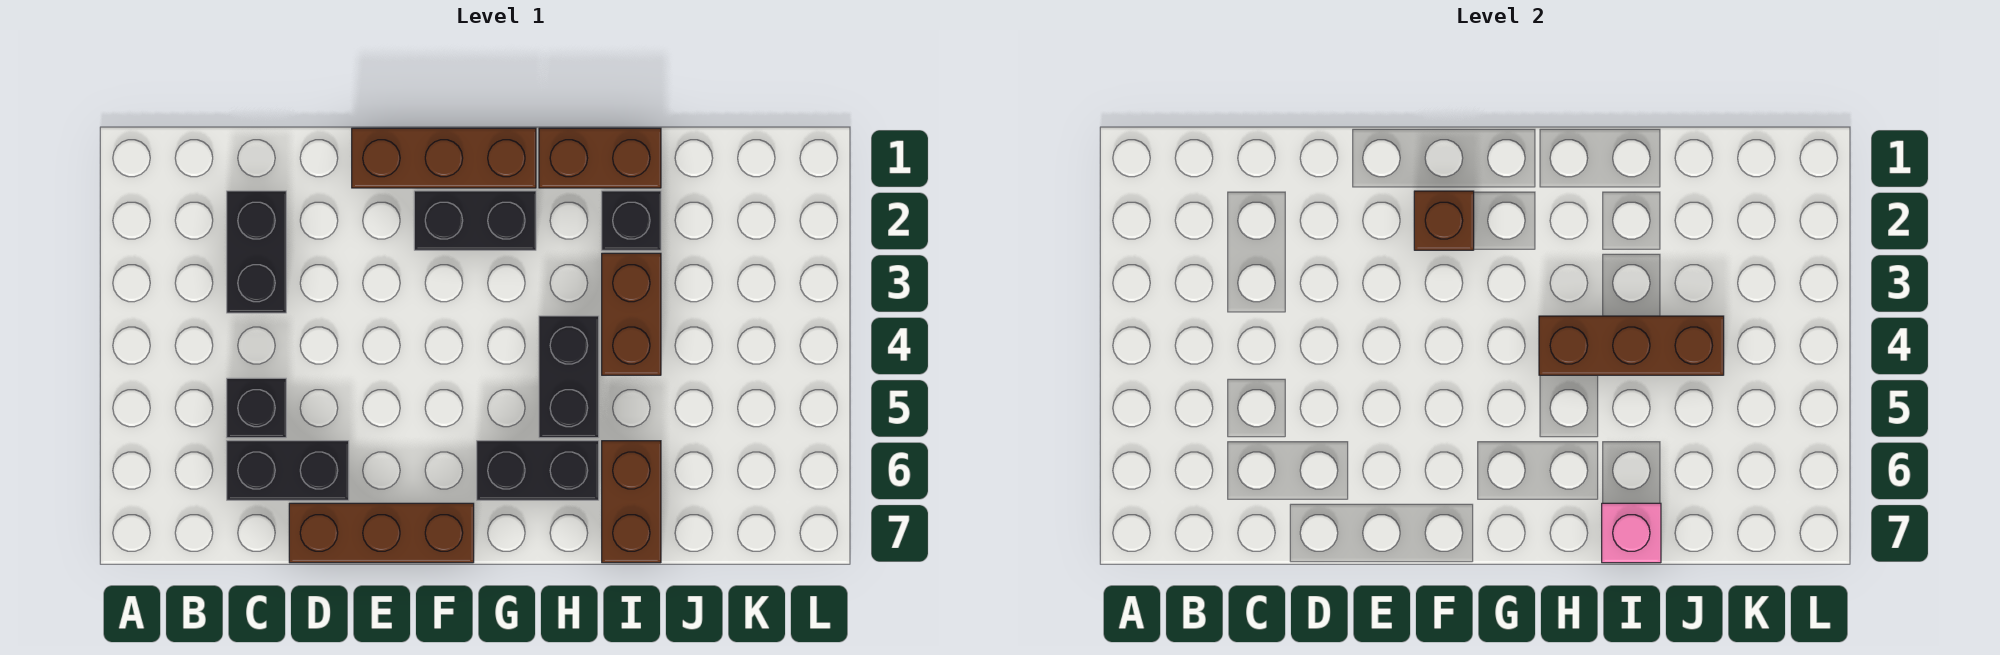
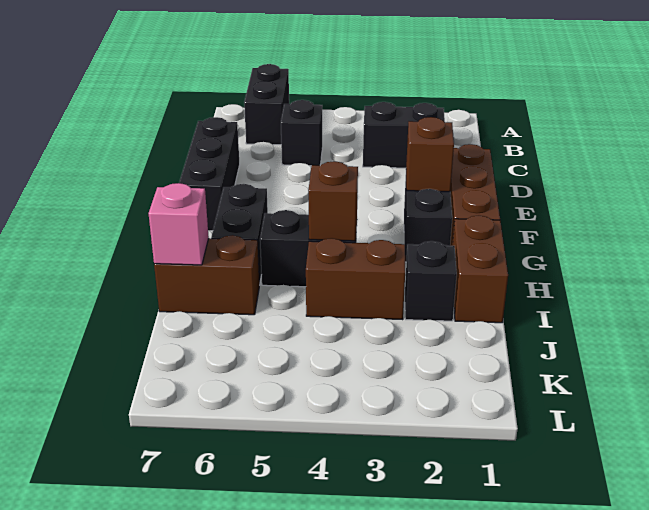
black brick C6:D6 level 1 -> black brick A6:B6 level 1
brown brick D7:F7 level 1 -> black brick D7:F7 level 1
brown brick H4:J4 level 2 -> brown brick H4 level 2

